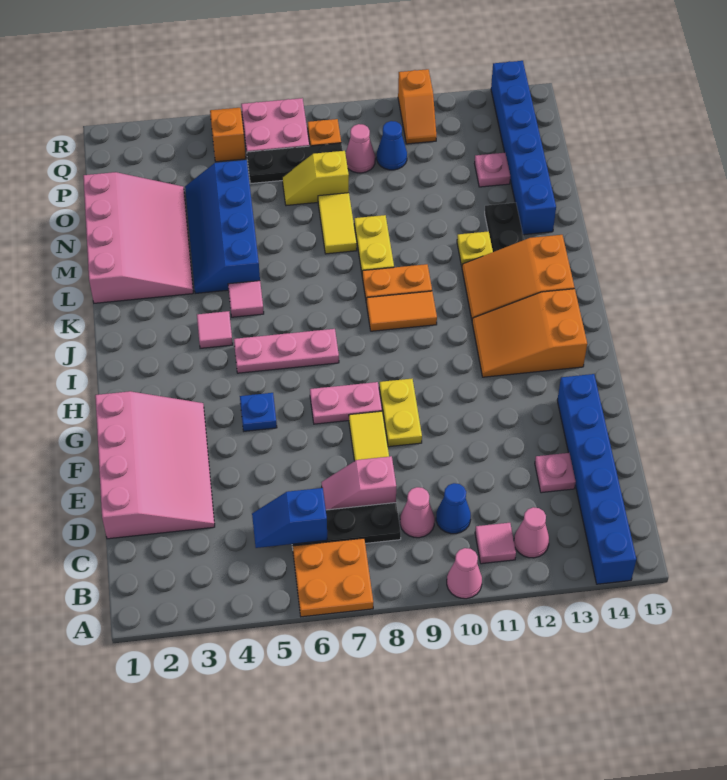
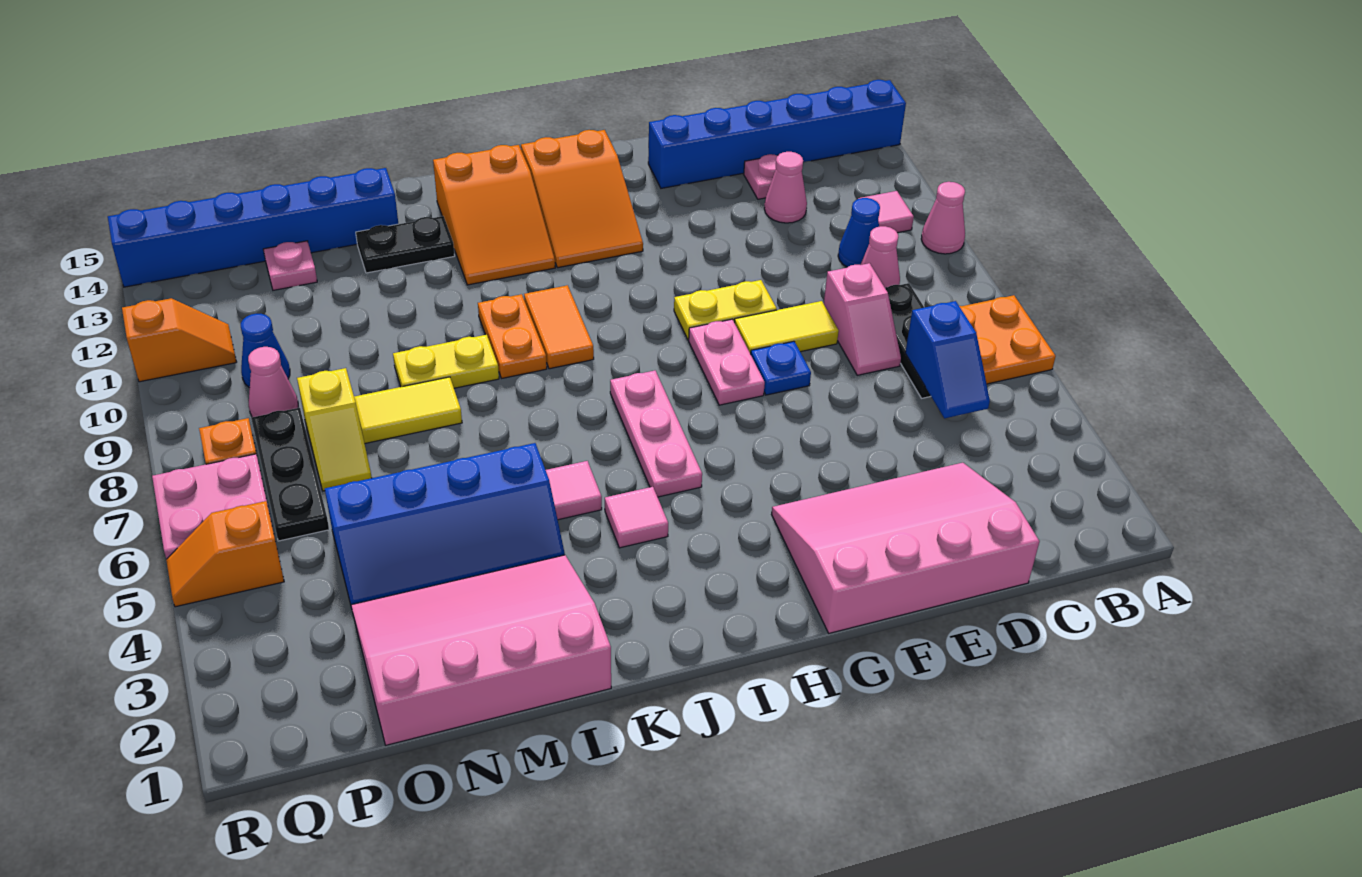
pink cone B12 level 1 -> pink cone D12 level 1
blue plate G5 level 1 -> blue plate F7 level 1
yellow plate L12 level 1 -> none

